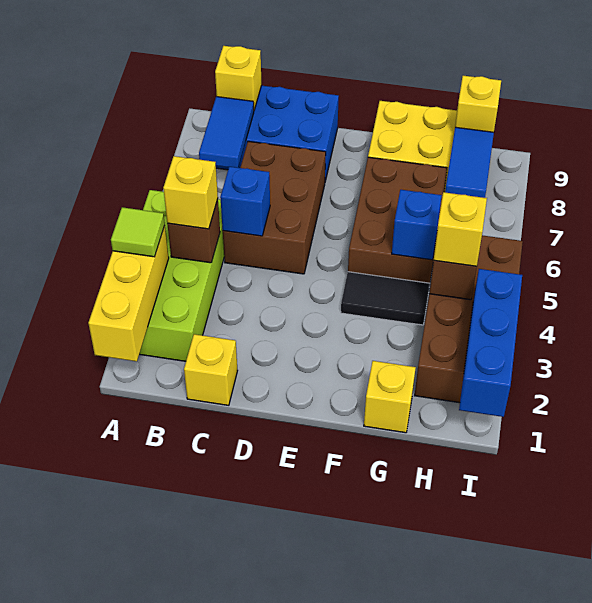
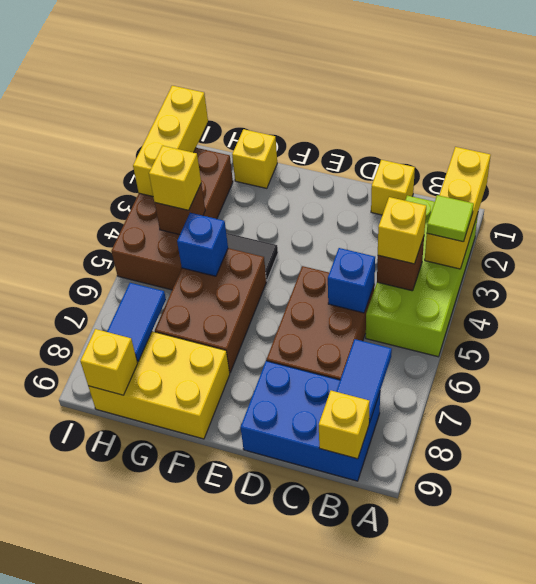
blue brick I1:I3 level 2 -> yellow brick I1:I3 level 2

